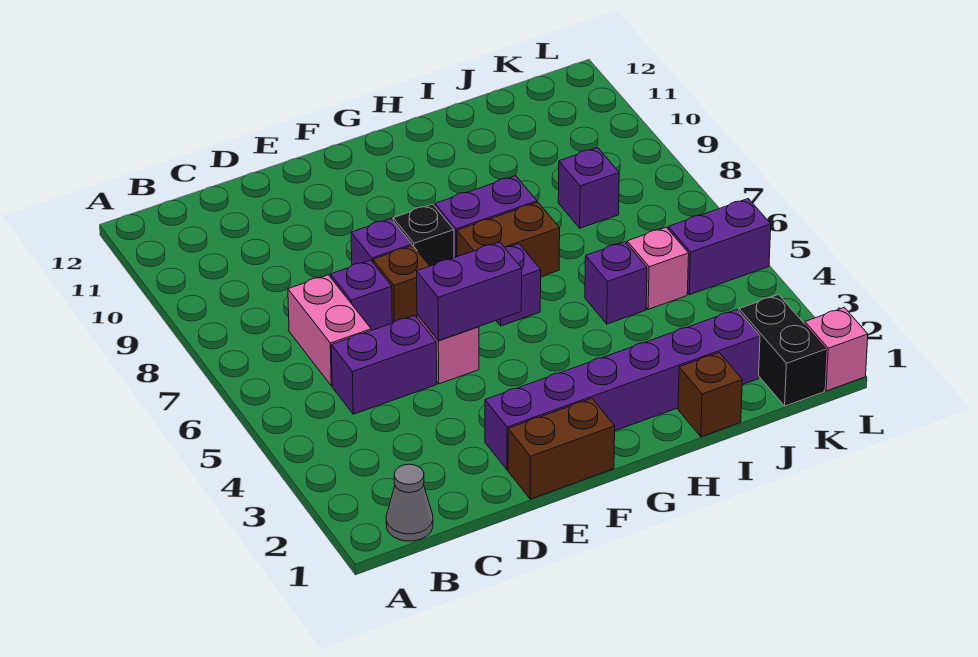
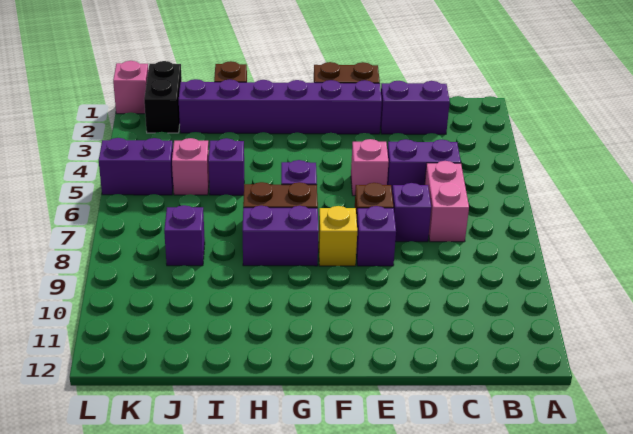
grey cone B1 level 1 -> none
purple brick E5:F5 level 2 -> purple brick C2:D2 level 1
black brick F8 level 1 -> yellow brick F8 level 1

